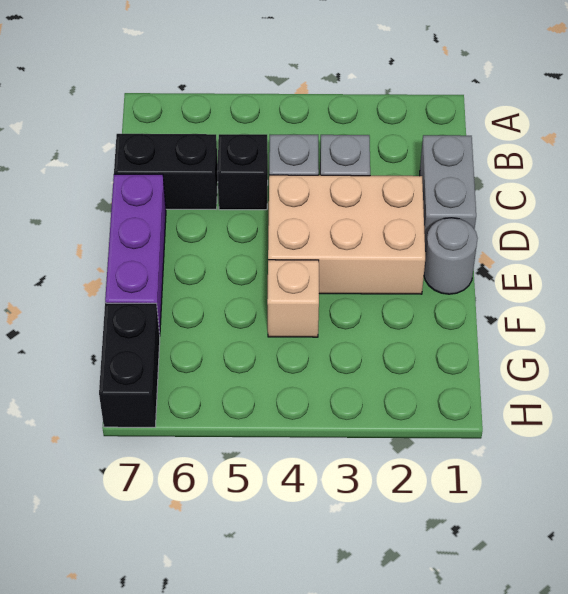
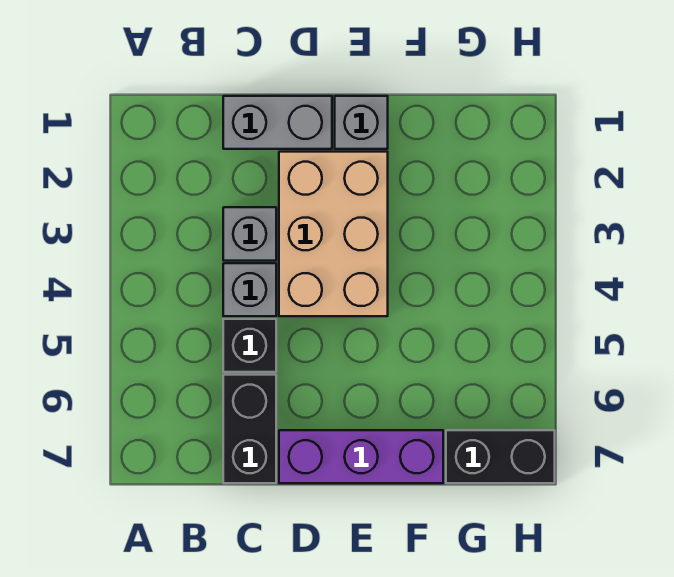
grey round brick E1 level 1 -> grey brick E1 level 1
tan brick F4 level 1 -> none

